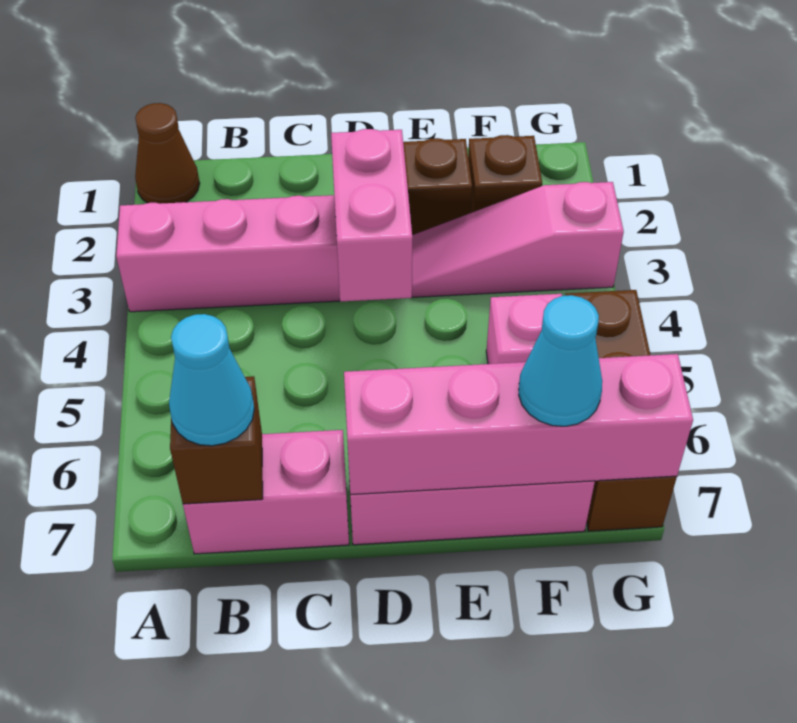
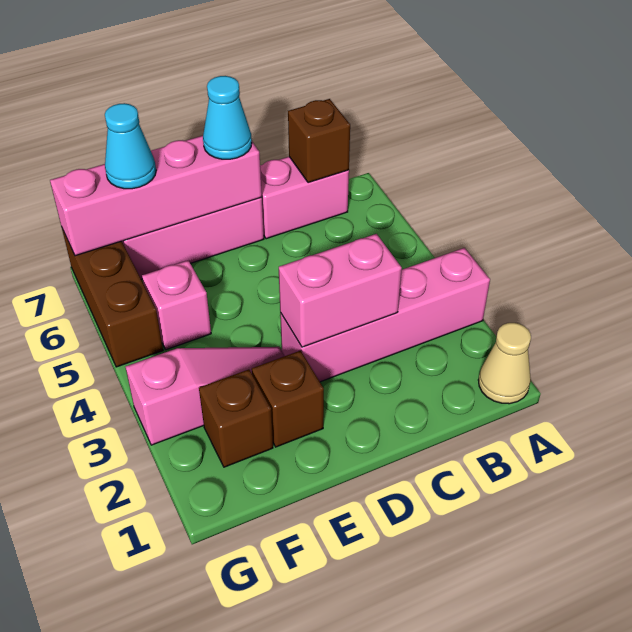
brown cone A1 level 1 -> tan cone A1 level 1
cyan cone B7 level 3 -> cyan cone D7 level 3
pink brick D3:D4 level 2 -> pink brick C3:D3 level 2

